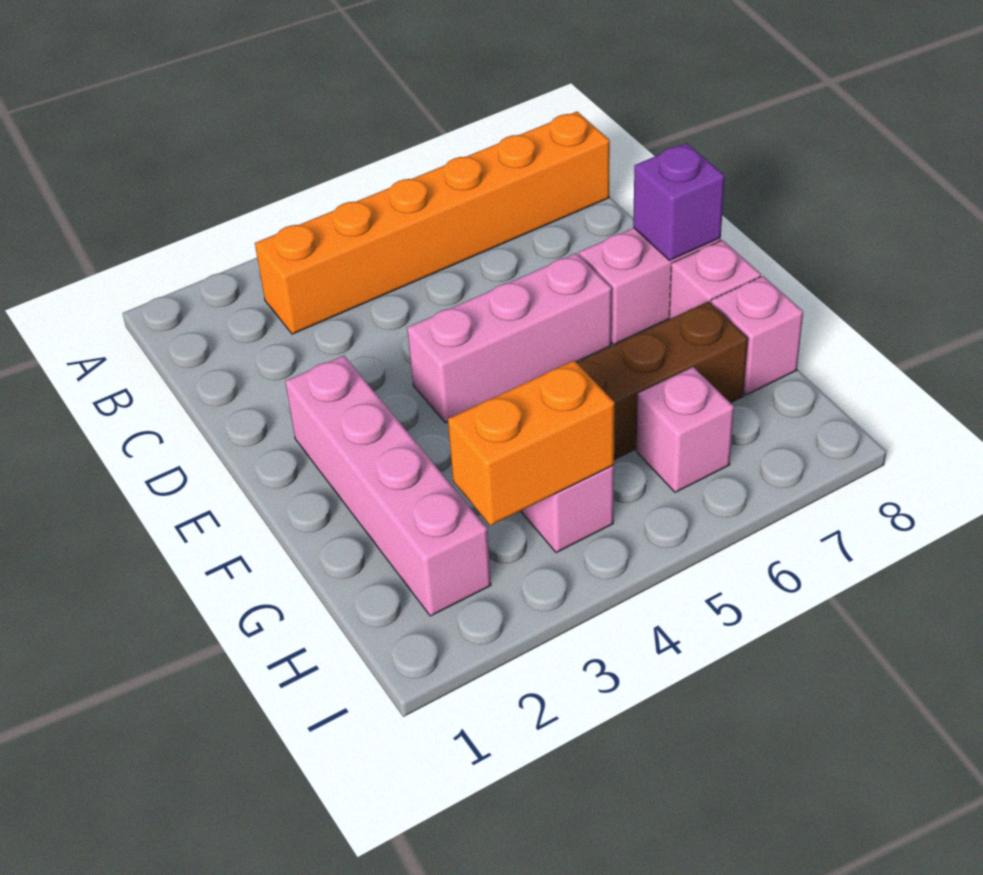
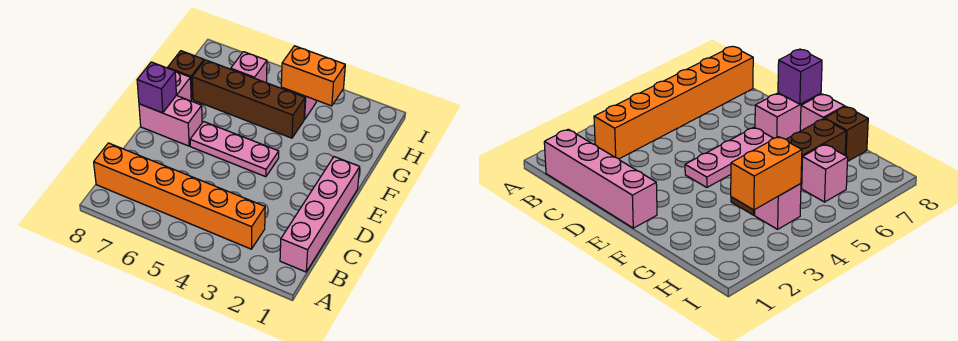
pink brick E2:H2 level 1 -> pink brick B1:E1 level 1
pink brick E4:E6 level 1 -> pink plate E4:E6 level 1
pink brick G8 level 1 -> brown brick G8 level 1

